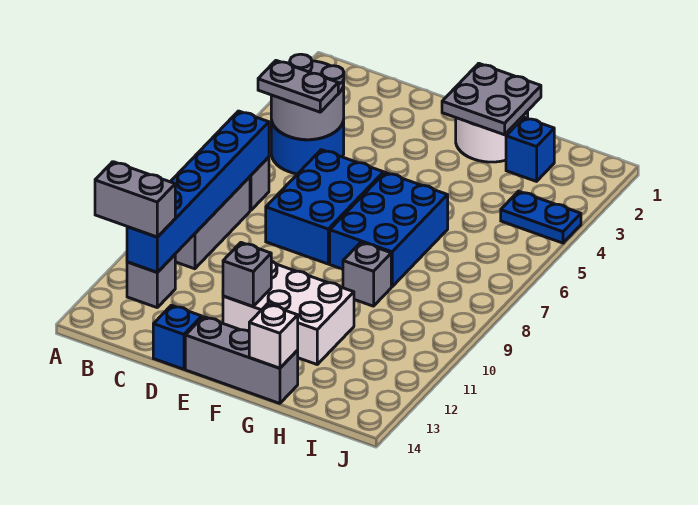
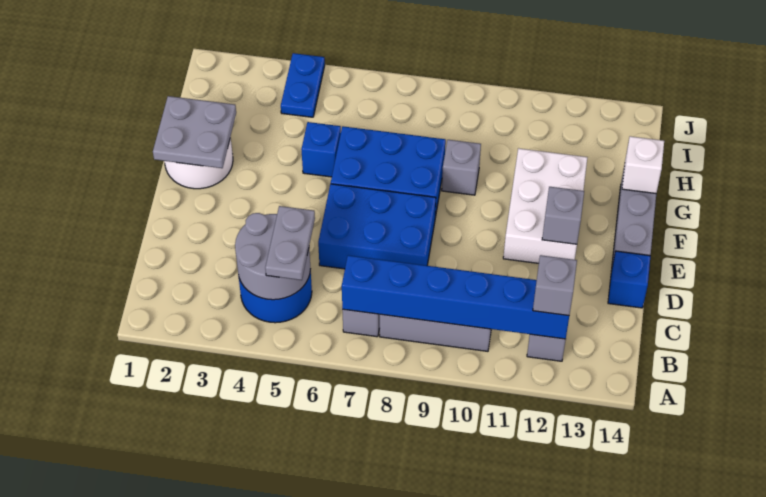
grey brick A12:B12 level 3 -> grey brick B12 level 3
blue brick H2 level 1 -> blue brick G5 level 1

